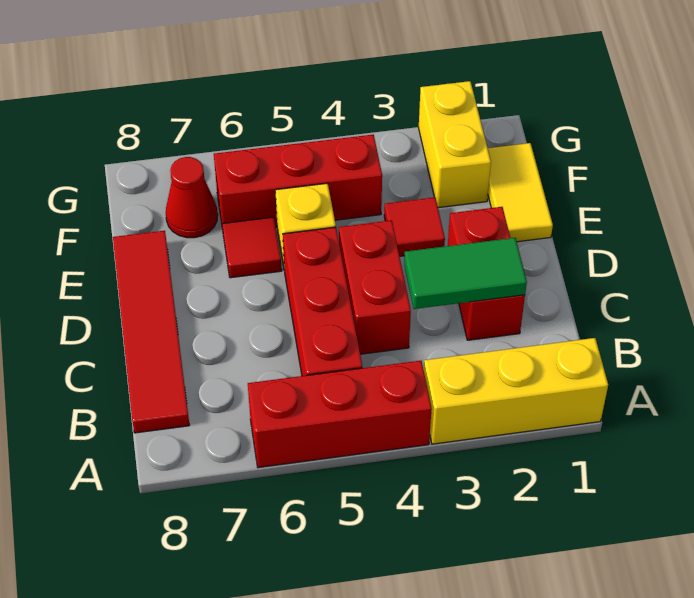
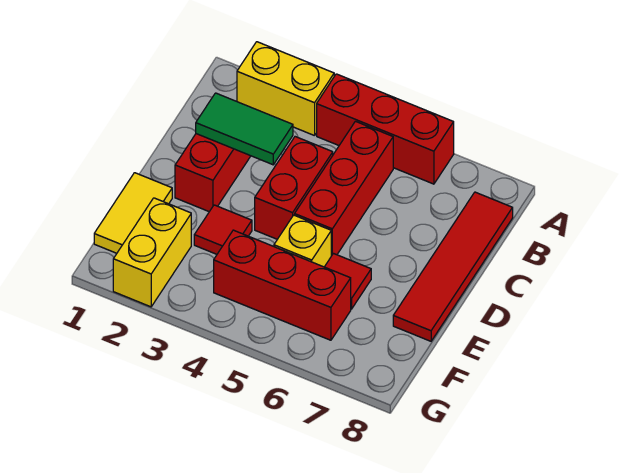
yellow brick A1:A3 level 1 -> yellow brick A2:A3 level 1
red cone F7 level 1 -> none

